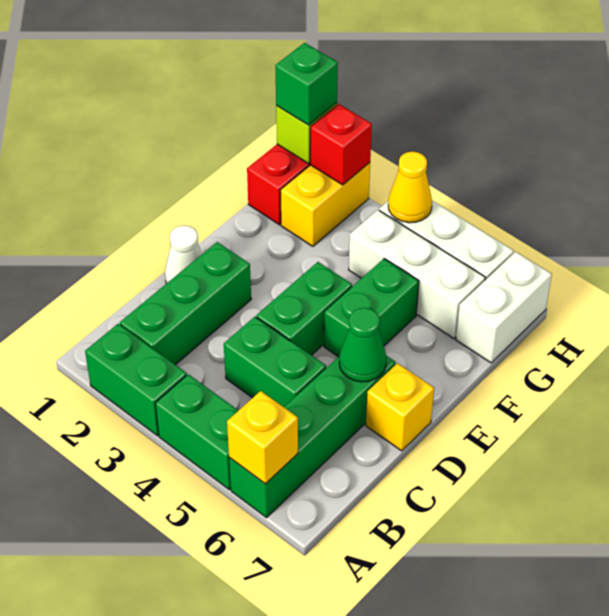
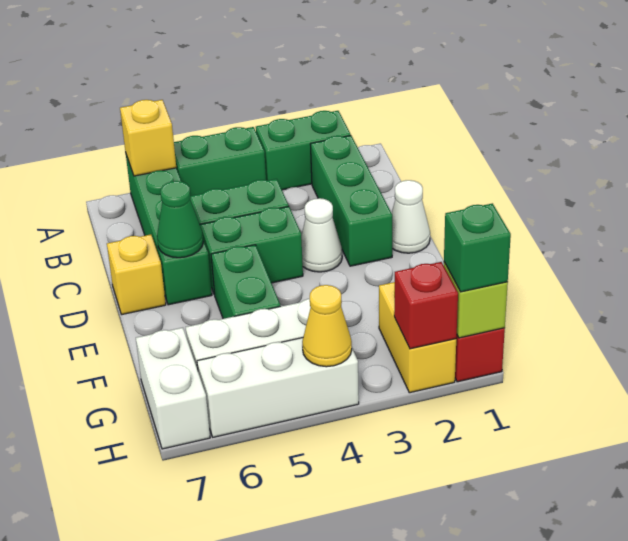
none -> white cone D3 level 1
green brick D4:E4 level 1 -> green brick D4:D5 level 1

